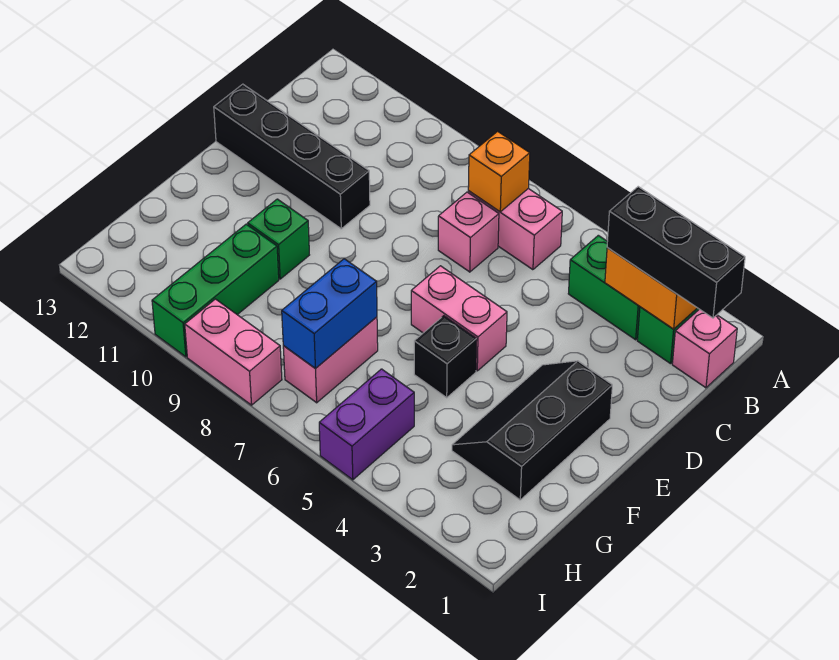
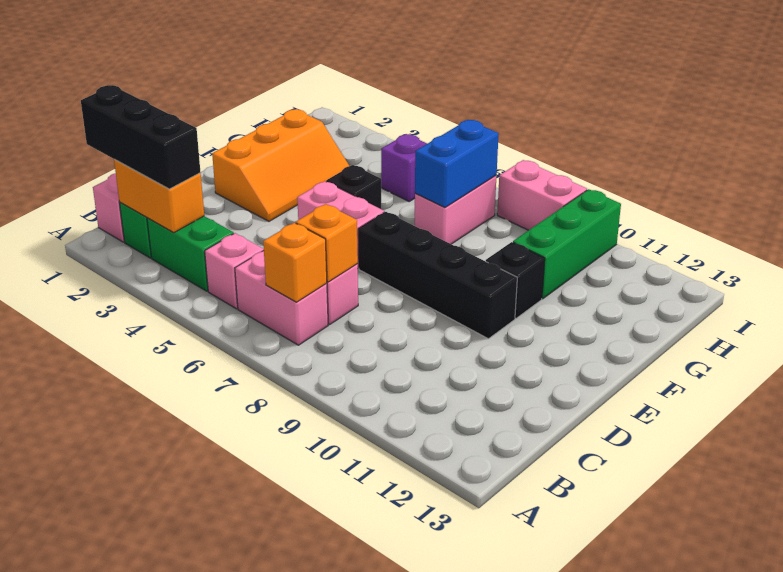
none -> pink brick B5 level 1
none -> orange brick C7 level 2
black brick D10:D13 level 1 -> black brick E7:E10 level 1
black slope E2:G3 level 1 top 2 -> orange slope E2:G3 level 1 top 2
green brick F10 level 1 -> black brick F10 level 1
purple brick H5:I5 level 1 -> purple brick H5 level 1

